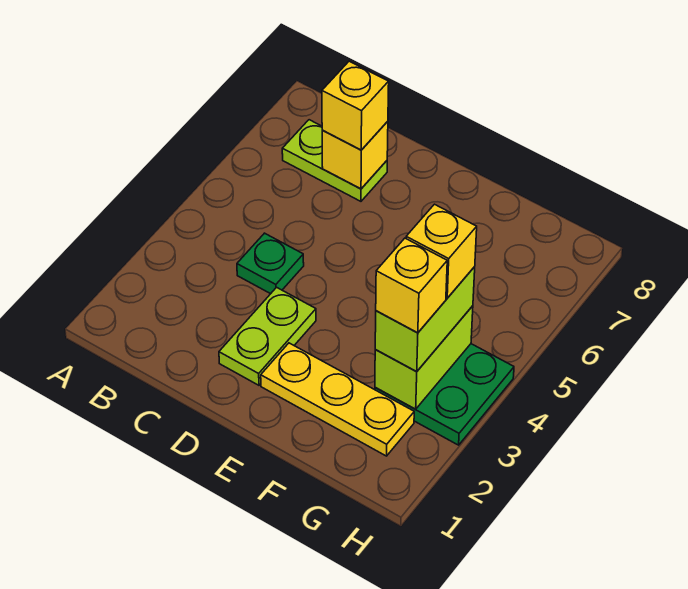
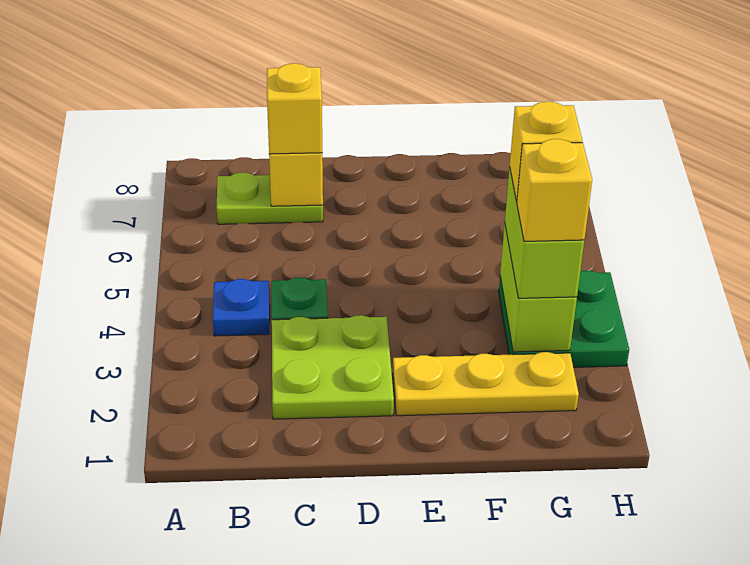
none -> blue plate B4 level 1
lime plate D2:D3 level 1 -> lime plate C2:D3 level 1

